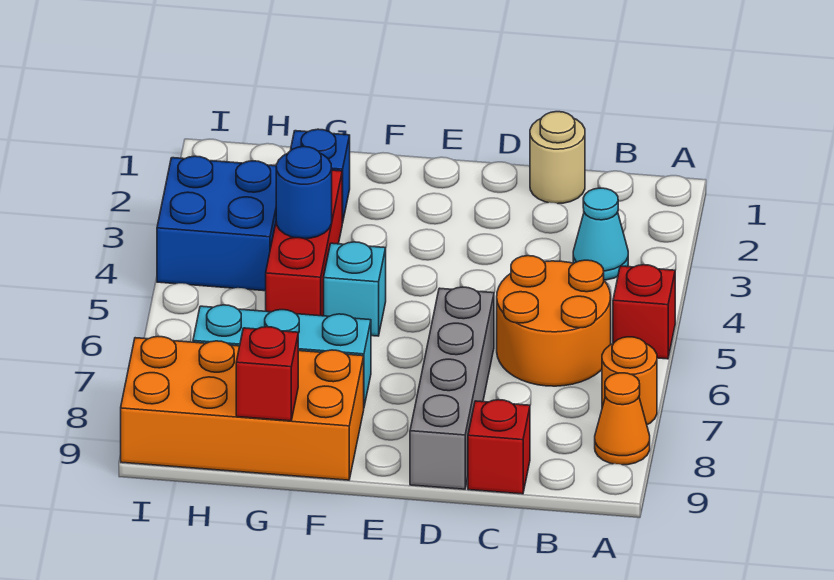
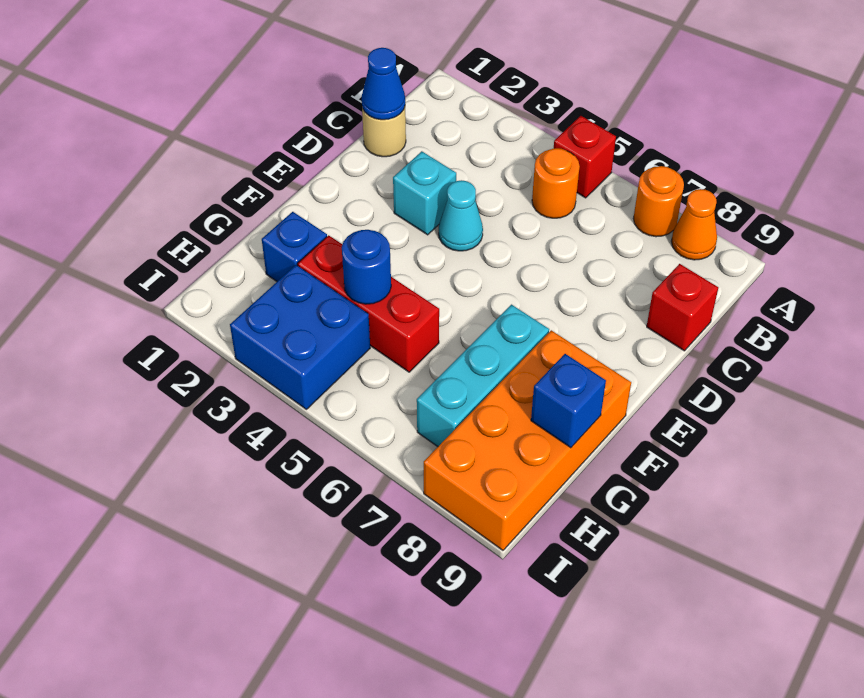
cyan cone B3 level 1 -> cyan cone D4 level 1
orange round brick B5:C6 level 1 -> orange round brick B5 level 1
none -> blue cone C1 level 2
grey brick D6:D9 level 1 -> none
cyan brick F5 level 1 -> cyan brick D3 level 1
red brick G9 level 2 -> blue brick G9 level 2

